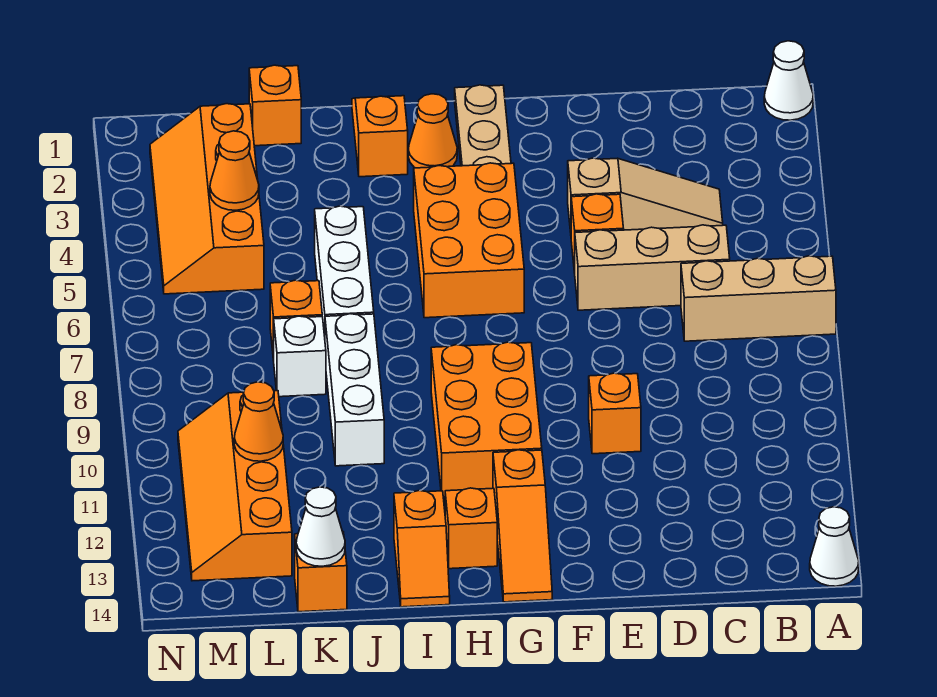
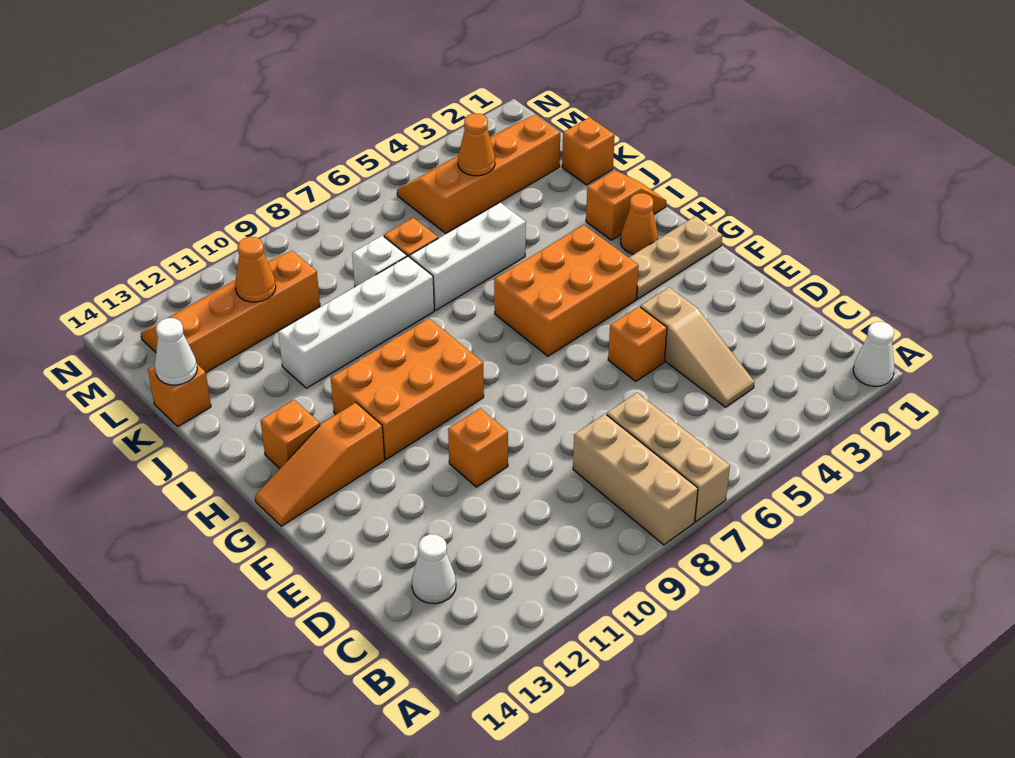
white cone A14 level 1 -> white cone C13 level 1
tan brick C6:E6 level 1 -> tan brick A8:C8 level 1
orange slope I13:I14 level 1 top 13 -> none
white brick J8:J10 level 1 -> white brick J8:J11 level 1

